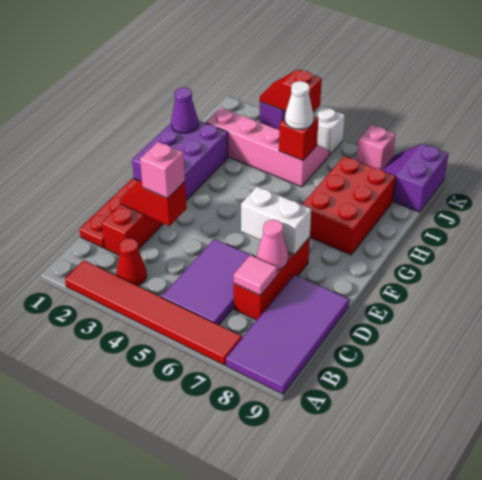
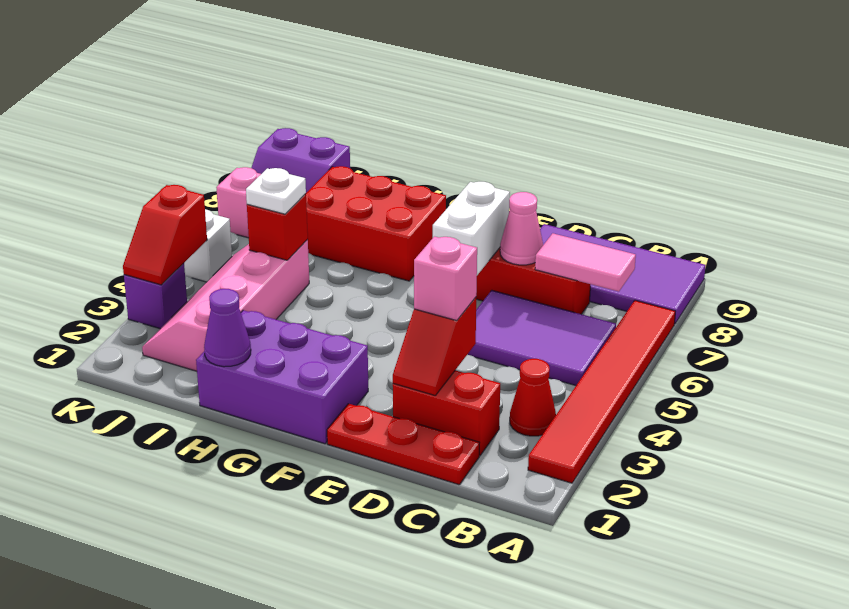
pink tile C7 level 2 -> pink tile B7:C7 level 2
white cone I5 level 3 -> white plate I5 level 3

